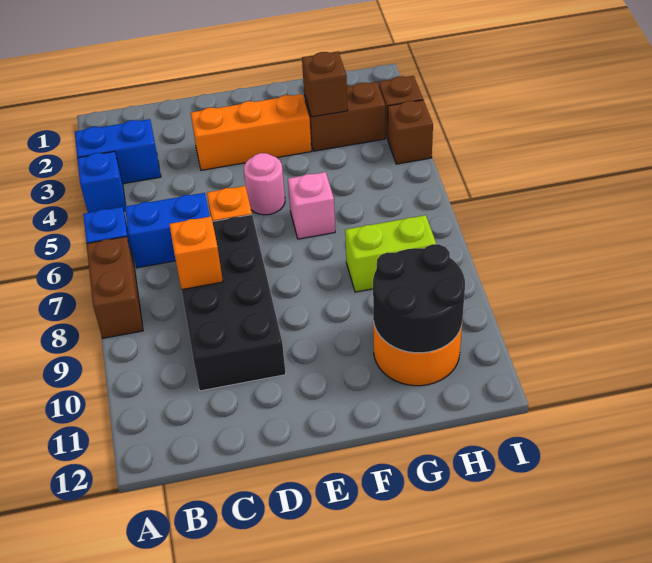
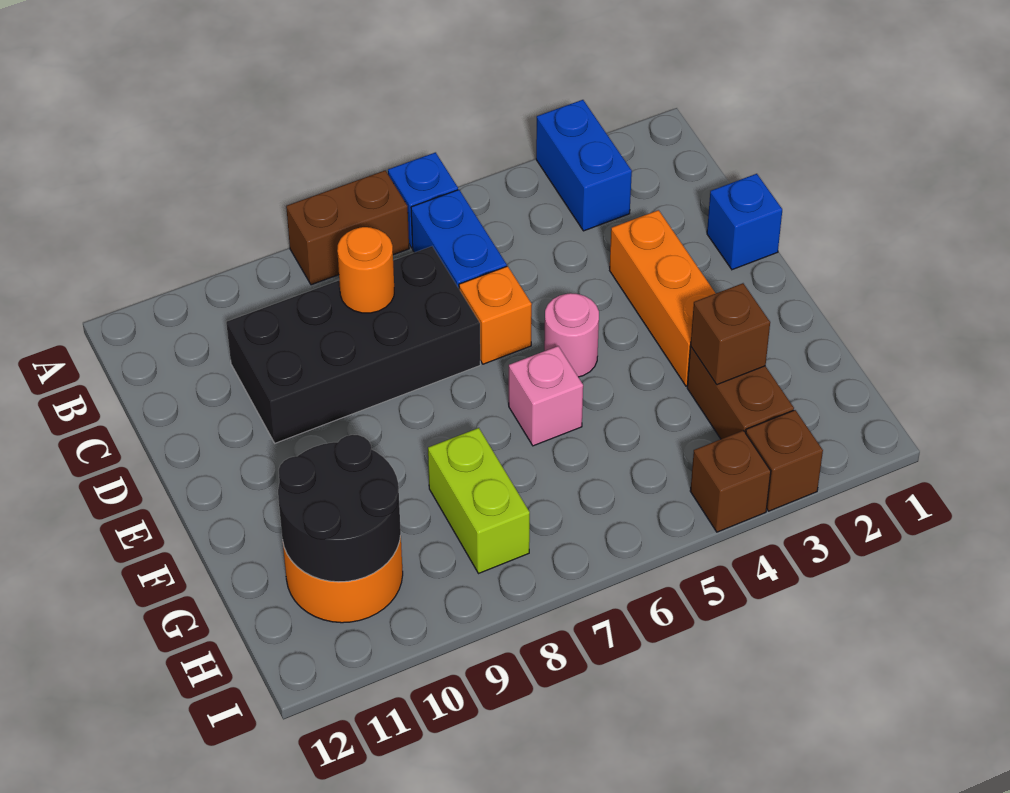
blue brick A4 level 1 -> blue brick D1 level 1
orange brick C8 level 2 -> orange round brick C8 level 2

